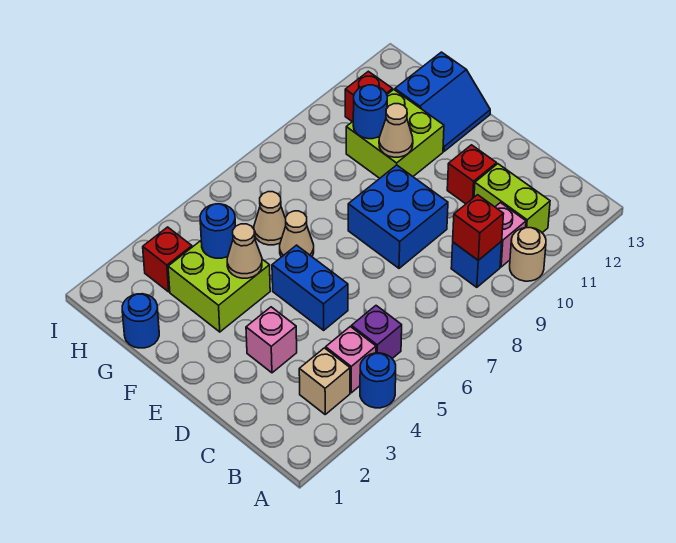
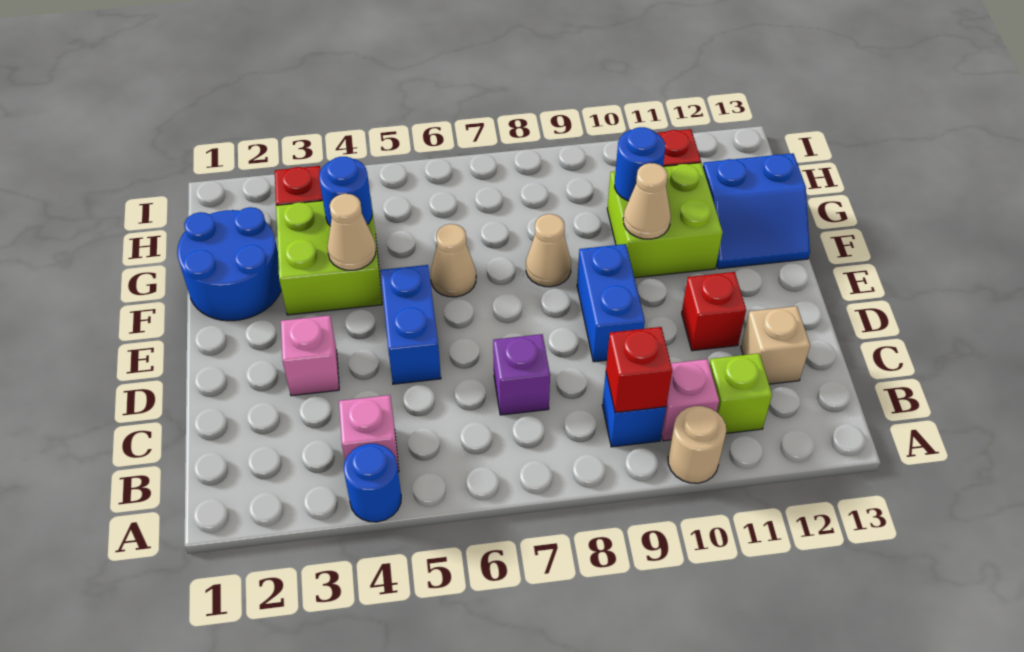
tan brick B3 level 1 -> tan brick C12 level 1
purple brick B5 level 1 -> purple brick C7 level 1
lime brick B11:C11 level 1 -> lime brick B11 level 1
blue brick D8:E9 level 1 -> blue brick D9:E9 level 1
blue round brick G1 level 1 -> blue round brick F1:G2 level 1
tan cone G6 level 1 -> tan cone F8 level 1

